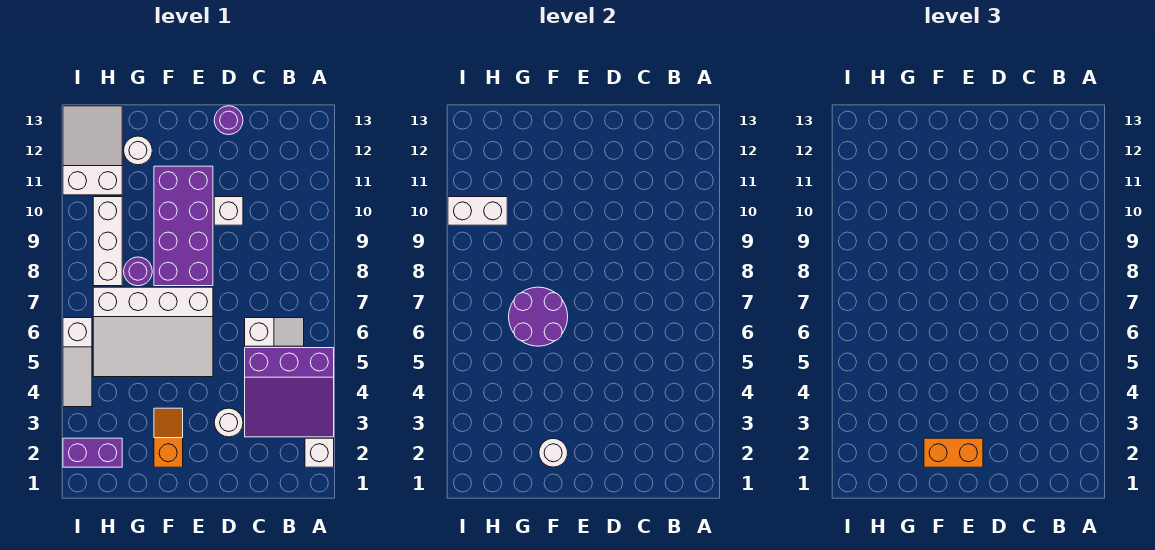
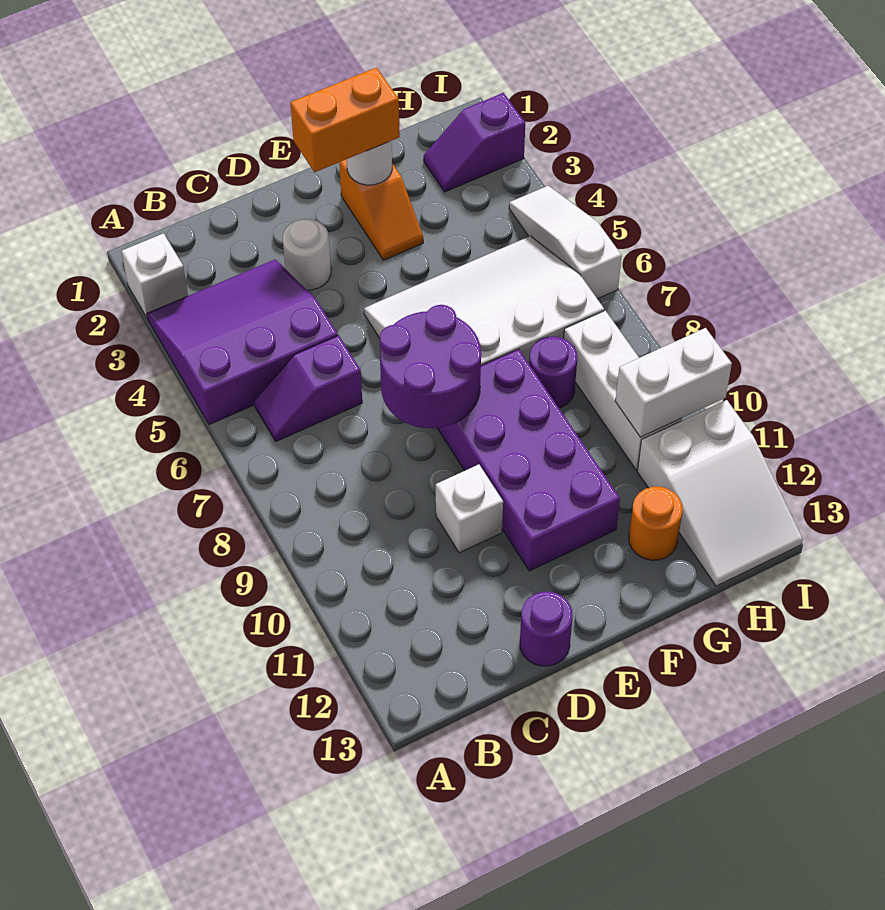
white slope B6:C6 level 1 top C -> purple slope B6:C6 level 1 top C
purple round brick F6:G7 level 2 -> purple round brick D7:E8 level 2
white round brick G12 level 1 -> orange round brick G12 level 1
purple brick H2:I2 level 1 -> purple slope H2:I2 level 1 top I

